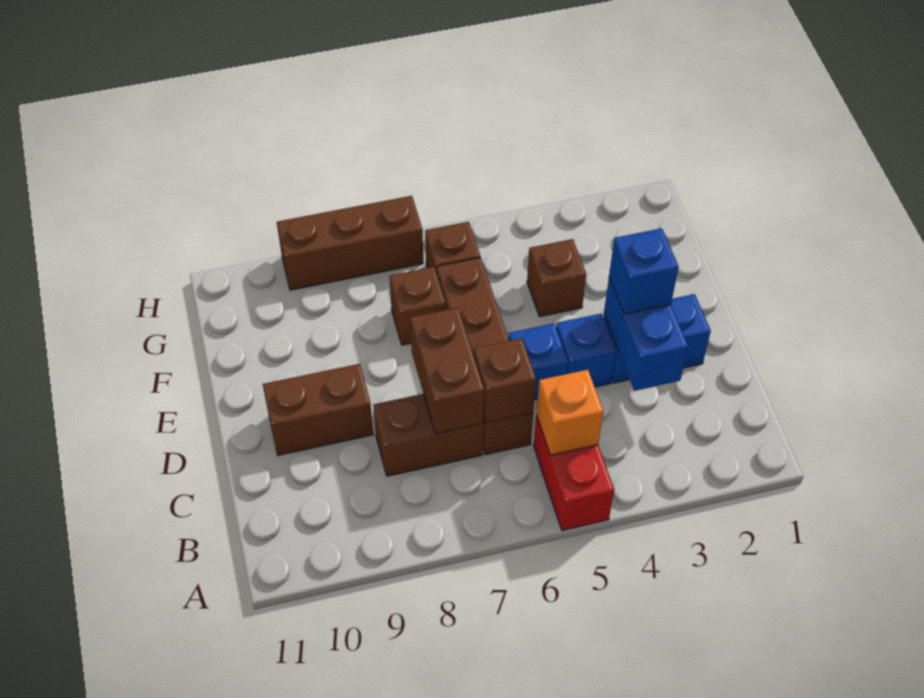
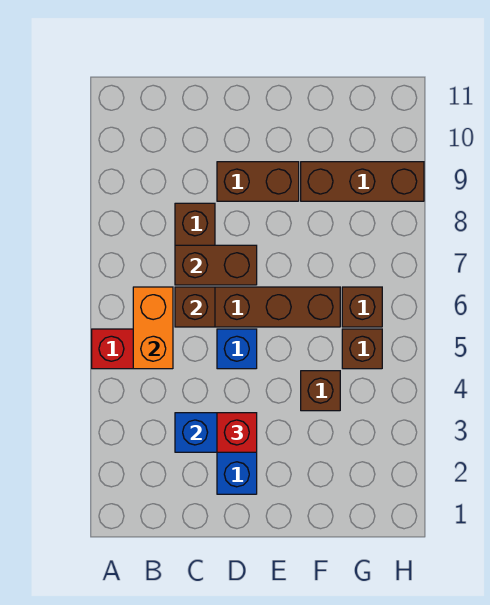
orange brick B5 level 2 -> orange brick B5:B6 level 2
blue brick D3 level 3 -> red brick D3 level 3
blue brick D4 level 1 -> none
brown brick D9:D10 level 1 -> brown brick D9:E9 level 1
brown brick F7 level 1 -> brown brick G5 level 1
brown brick H7:H9 level 1 -> brown brick F9:H9 level 1

